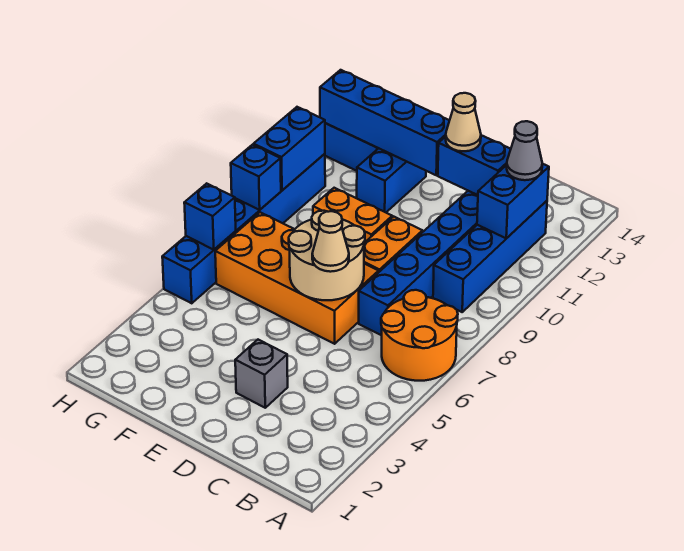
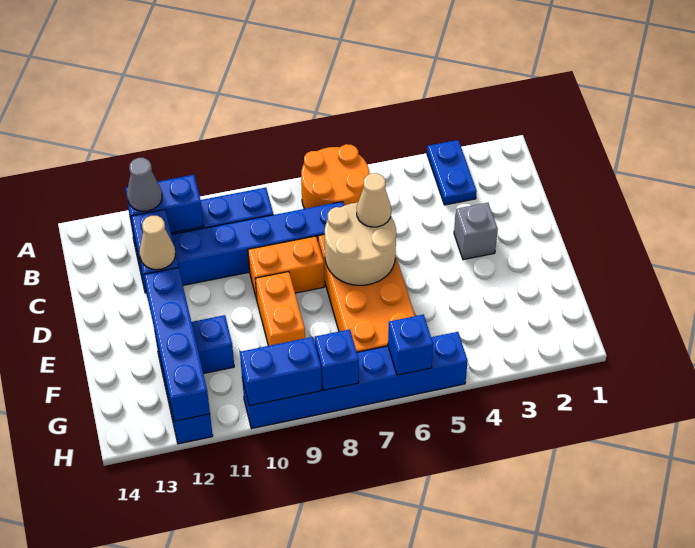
none -> blue plate A3:B3 level 1

